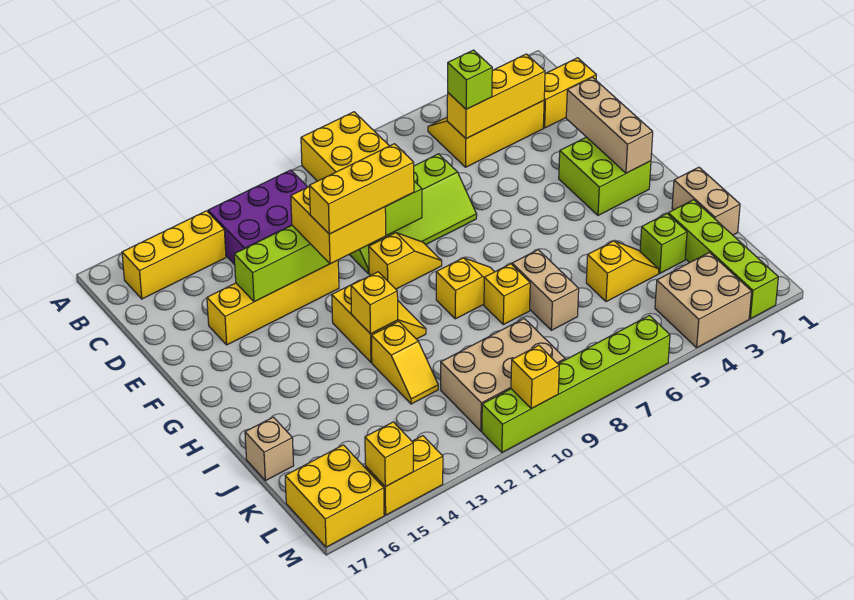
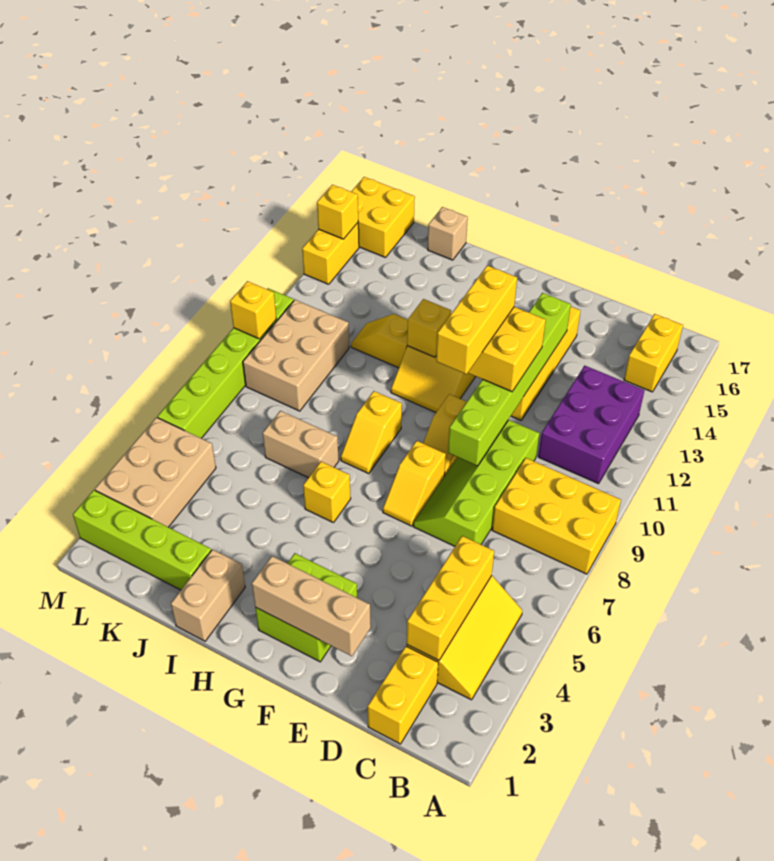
yellow brick B14:B16 level 1 -> yellow brick B15:B16 level 1
lime brick C5 level 3 -> none
tan brick I1:J1 level 1 -> tan brick I1:I2 level 1
yellow brick I8 level 1 -> yellow brick H6 level 1
lime brick J3 level 1 -> none
yellow slope J4:J5 level 1 top 5 -> yellow slope F7:F8 level 1 top 8
tan brick L3:M4 level 1 -> tan brick L3:M5 level 1

